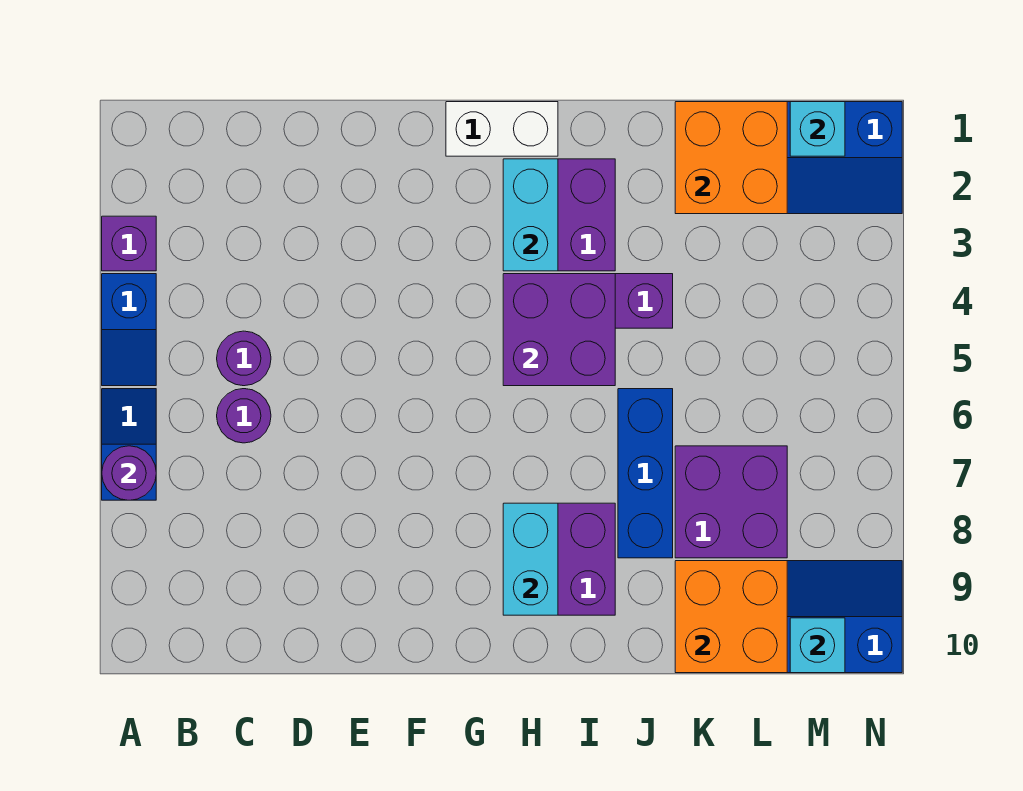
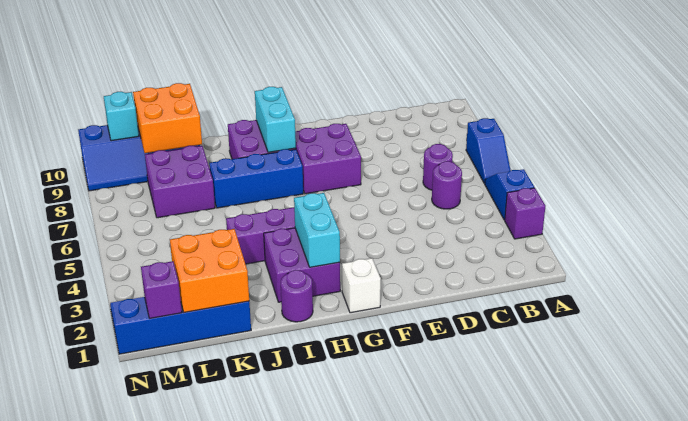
purple round brick A7 level 2 -> purple round brick I1 level 1
white brick G1:H1 level 1 -> white brick G1 level 1
purple brick H4:I5 level 2 -> purple brick F7:G8 level 1
blue brick J6:J8 level 1 -> blue brick H7:J7 level 1
cyan brick M1 level 2 -> purple brick M1 level 2

